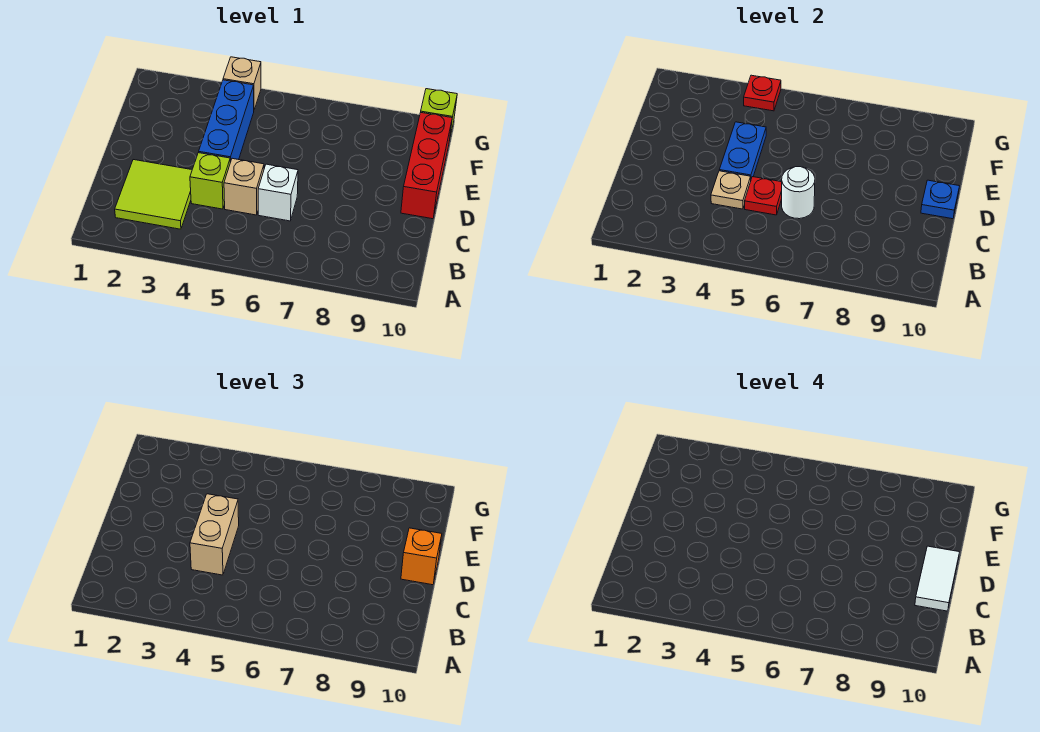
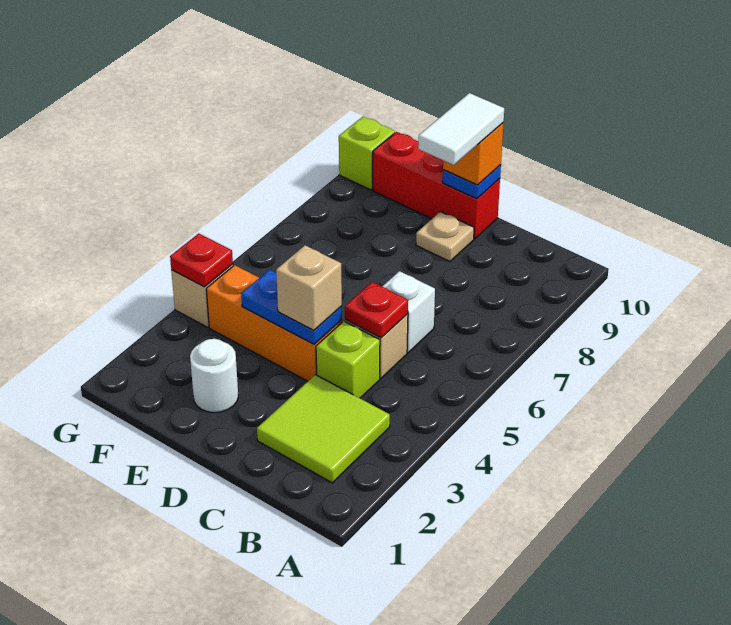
tan plate C4 level 2 -> tan plate D9 level 1
tan brick C4:D4 level 3 -> tan brick D4 level 3
white round brick C6 level 2 -> white round brick E2 level 1
white tile C10:D10 level 4 -> white tile D9:D10 level 4
blue brick D4:F4 level 1 -> orange brick D4:F4 level 1

